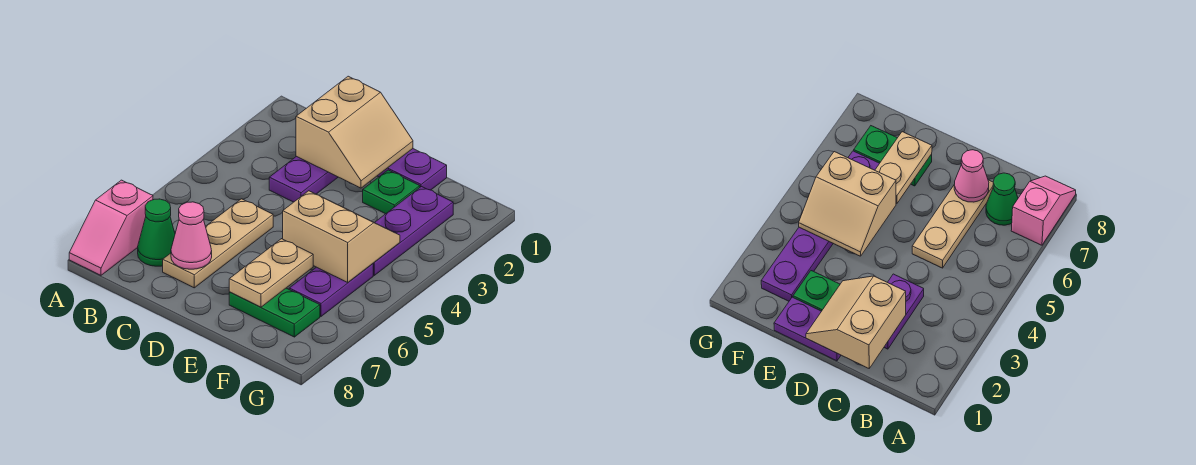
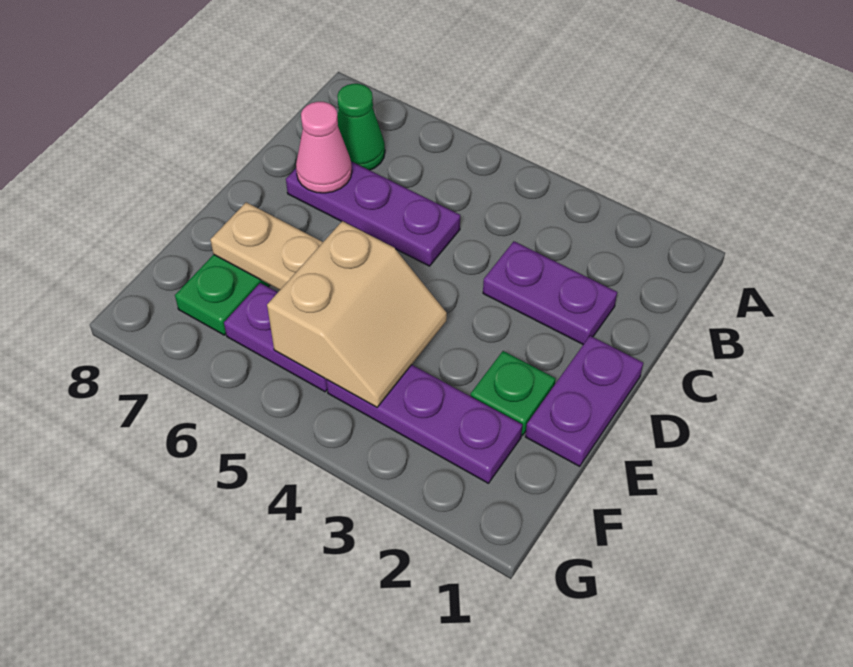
pink slope A7:A8 level 1 top 7 -> none
tan slope C1:D2 level 2 top C -> none
tan plate C5:C7 level 1 -> purple plate C5:C7 level 1

